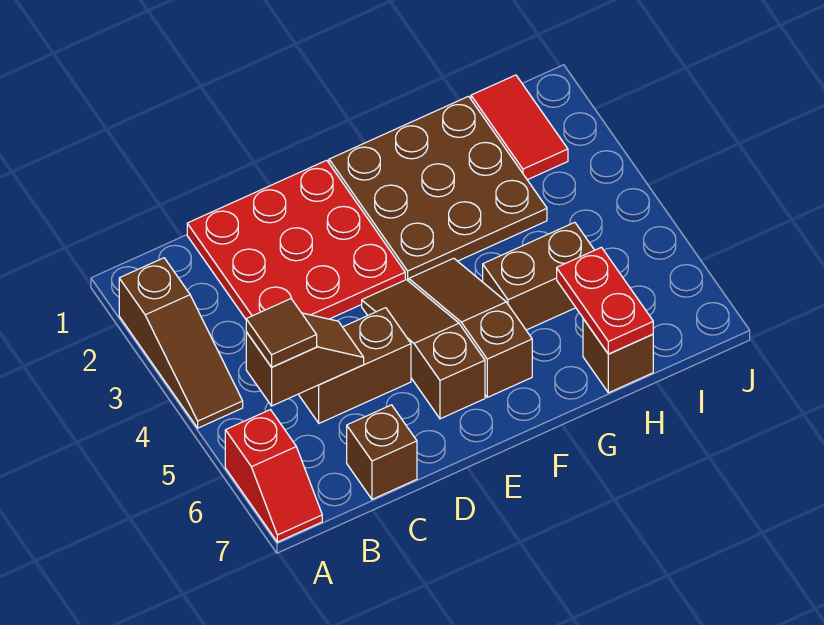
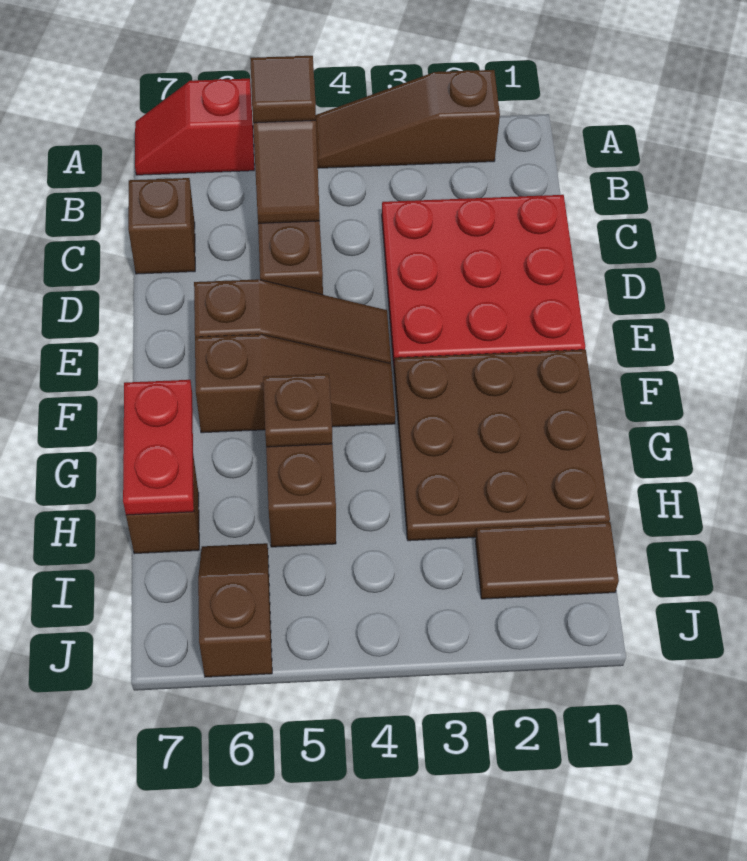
none -> brown plate G5 level 2
red plate H6:H7 level 2 -> red plate G7:H7 level 2
red tile I1:I2 level 1 -> brown tile I1:I2 level 1
none -> brown slope I6:J6 level 1 top J

